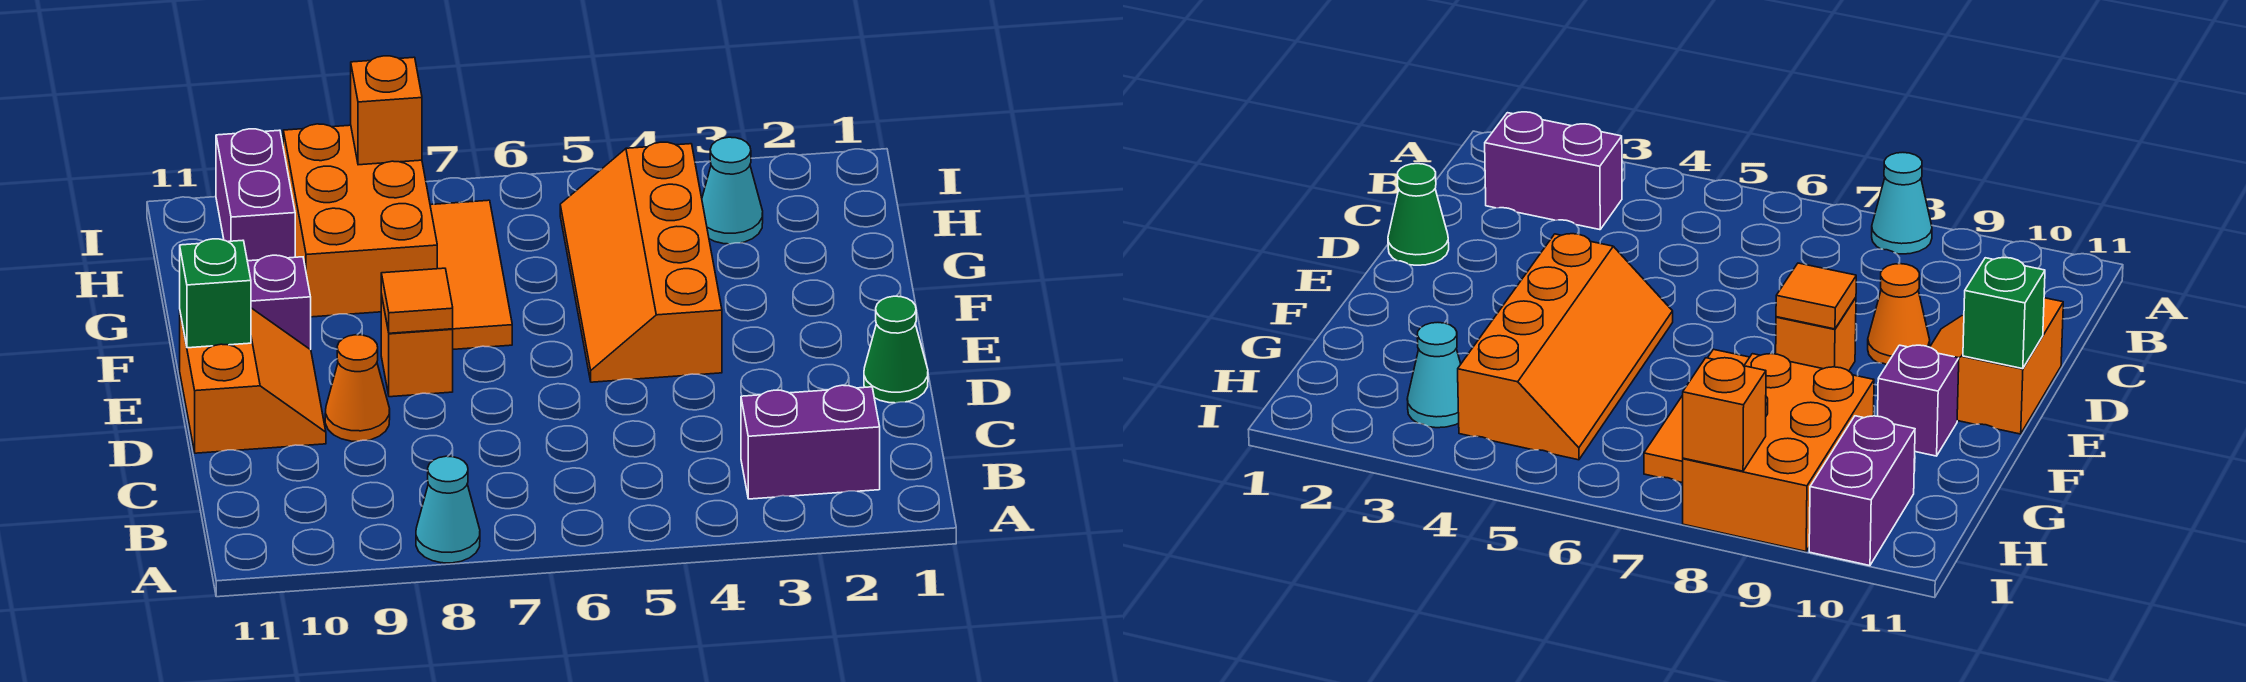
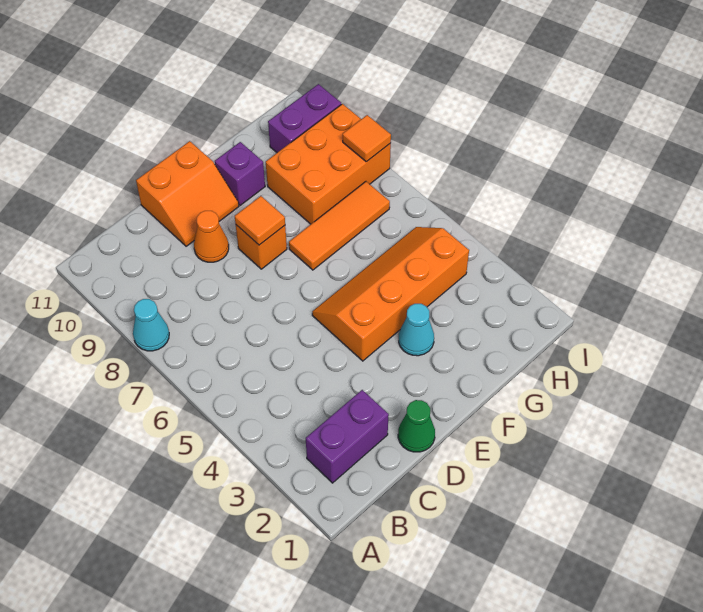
purple brick B2:B3 level 1 -> purple brick B2:C2 level 1
green brick E11 level 2 -> none
cyan cone H3 level 1 -> cyan cone F3 level 1
orange brick I8 level 2 -> orange tile I8 level 2

